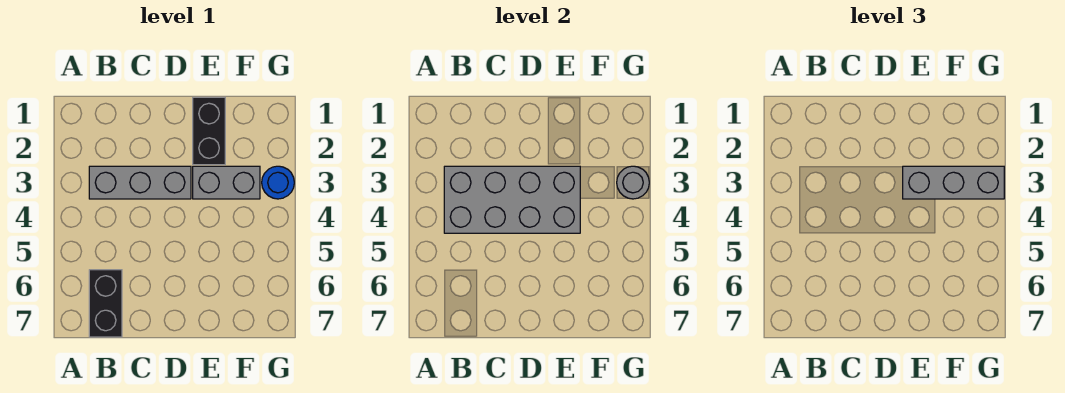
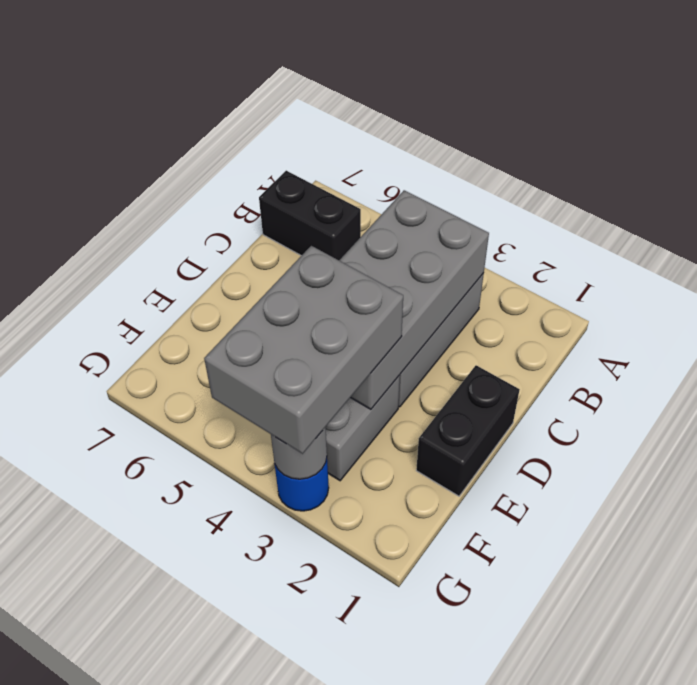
black brick E1:E2 level 1 -> black brick D1:E1 level 1
grey brick E3:G3 level 3 -> grey brick E3:G4 level 3

